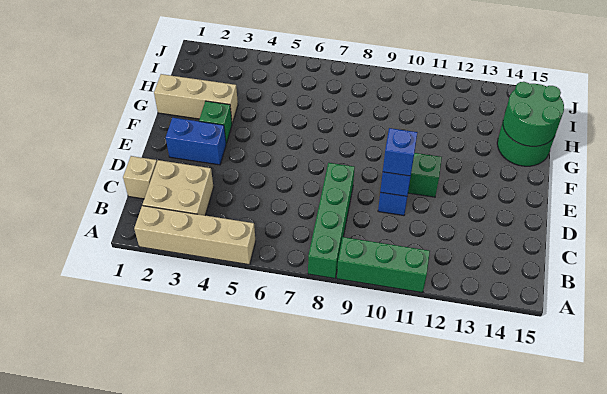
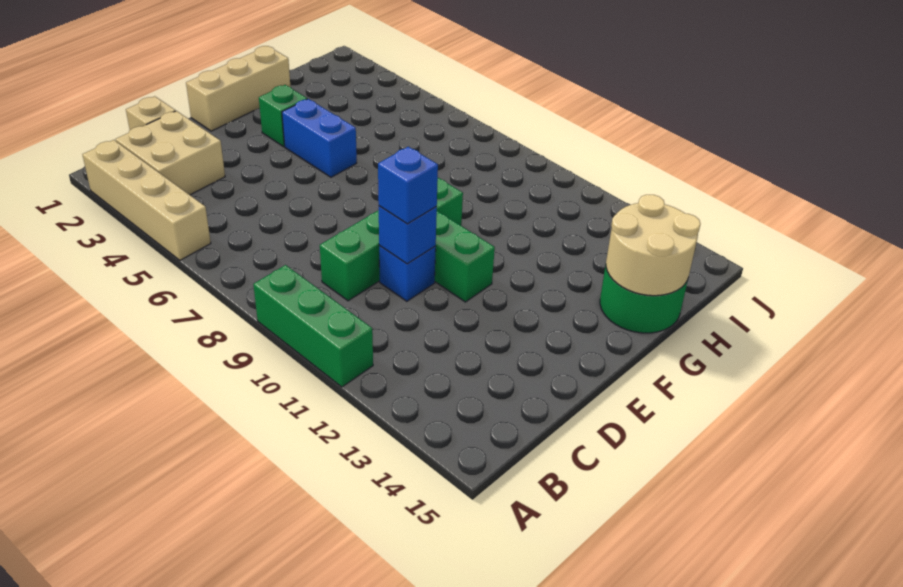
green brick A8:D8 level 1 -> green brick C9:F9 level 1
blue brick E2:E3 level 1 -> blue brick F4:F5 level 1
tan brick G1:G3 level 1 -> tan brick E1:G1 level 1
green round brick G14:H15 level 2 -> tan round brick G14:H15 level 2

